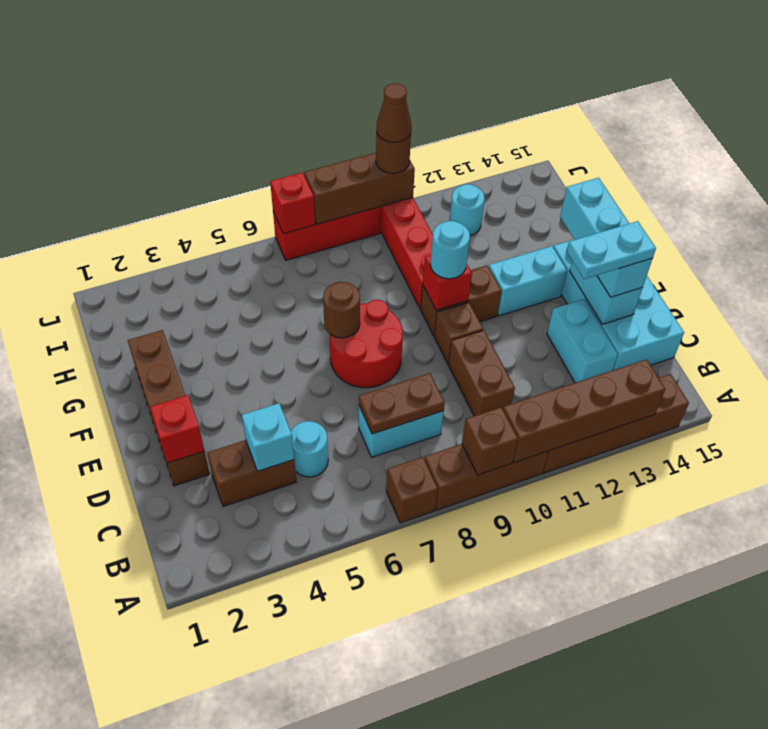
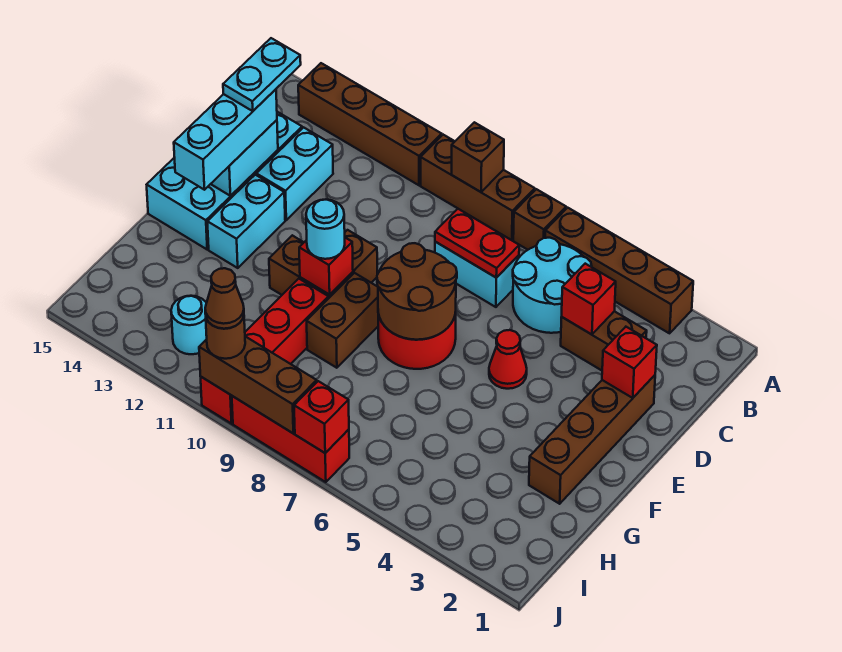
brown brick A10:A13 level 2 -> brown brick A3:A6 level 1
cyan brick C4 level 2 -> red brick C4 level 2
cyan round brick C5 level 1 -> cyan round brick B5:C6 level 1
brown plate C7:C8 level 2 -> red plate C7:C8 level 2
brown brick C10:D10 level 1 -> brown brick F9:G9 level 1
cyan plate D13:D14 level 4 -> cyan plate C14:D14 level 4
none -> red cone E5 level 1
brown round brick F7 level 2 -> brown round brick E7:F8 level 2
cyan brick F12:F13 level 1 -> cyan brick E13:F13 level 1

